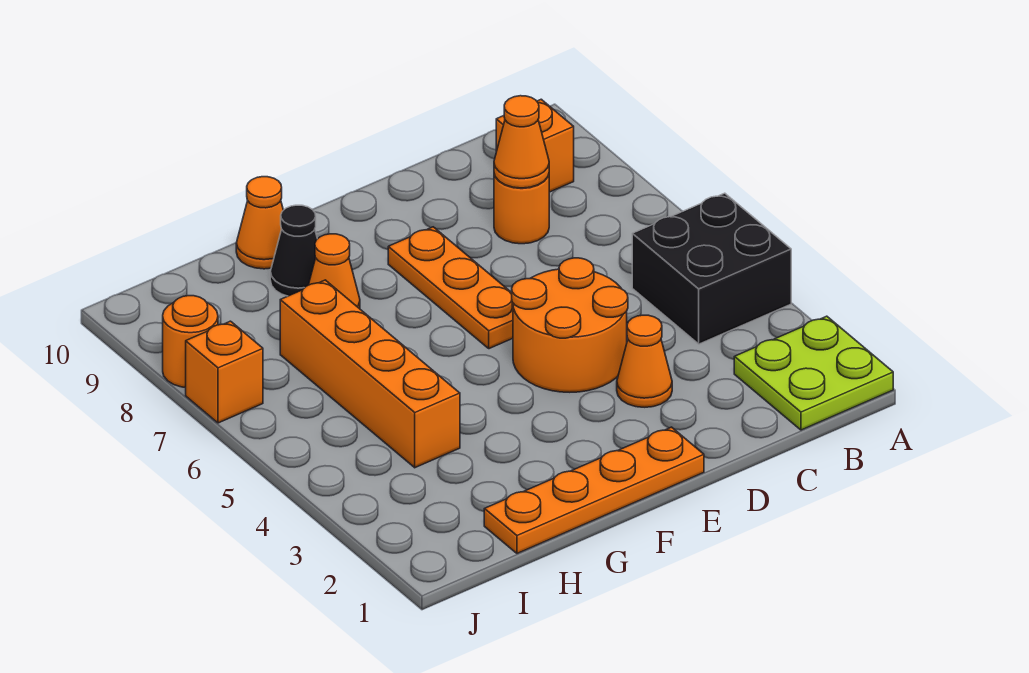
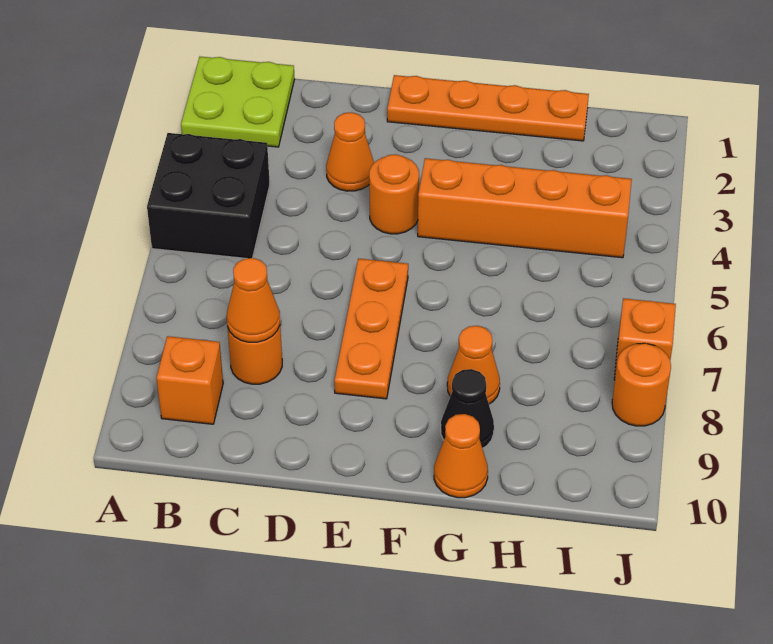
orange round brick D4:E5 level 1 -> orange round brick E4 level 1
orange brick H4:H7 level 1 -> orange brick F4:I4 level 1

